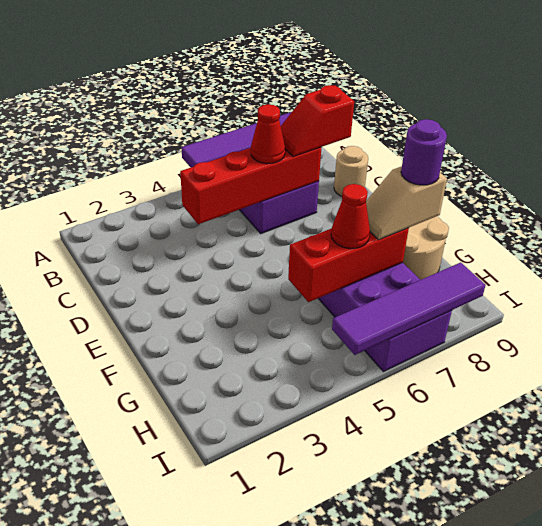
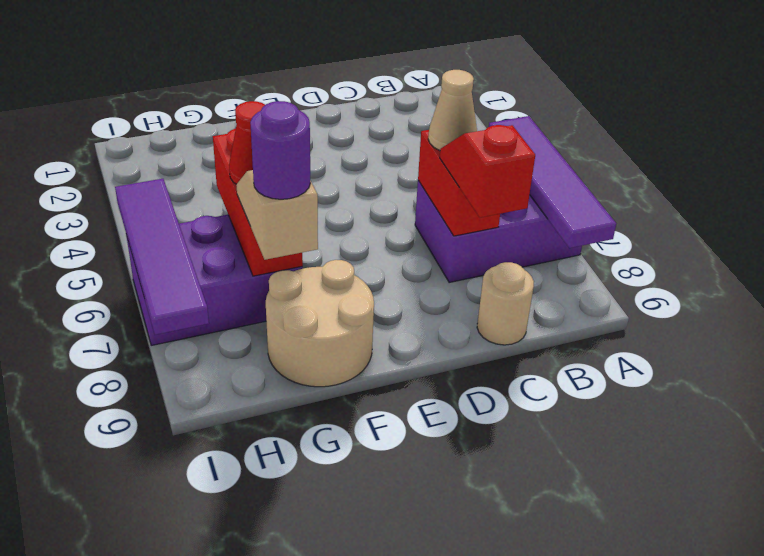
red brick C4:C7 level 2 -> red brick C6:C7 level 2
red cone C6 level 3 -> tan cone C6 level 3

